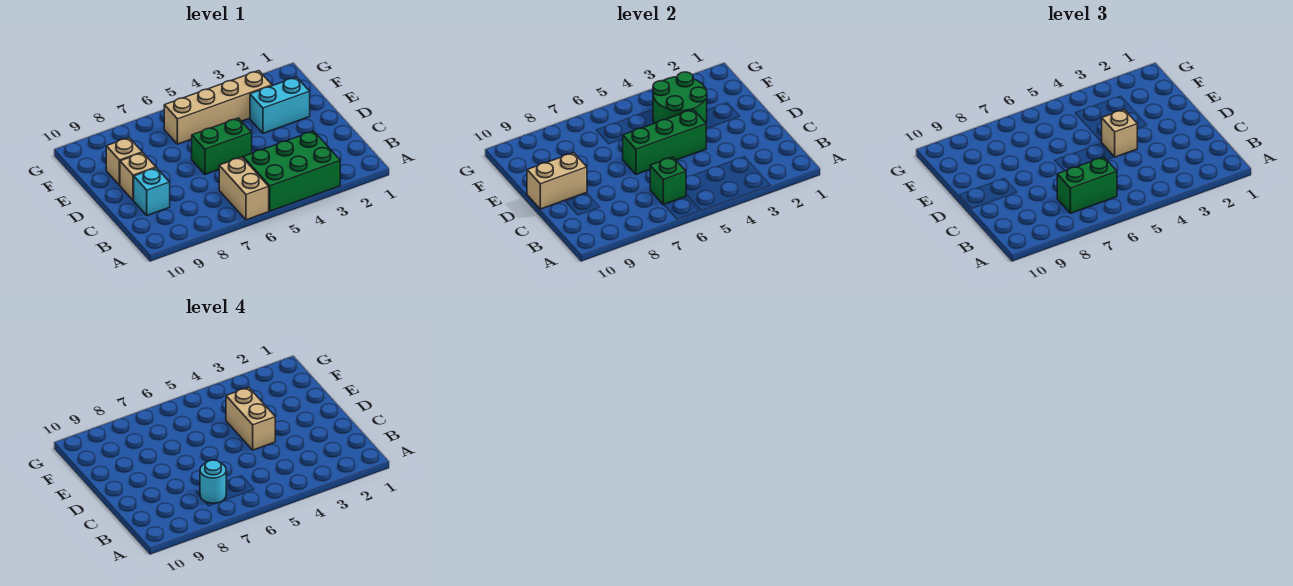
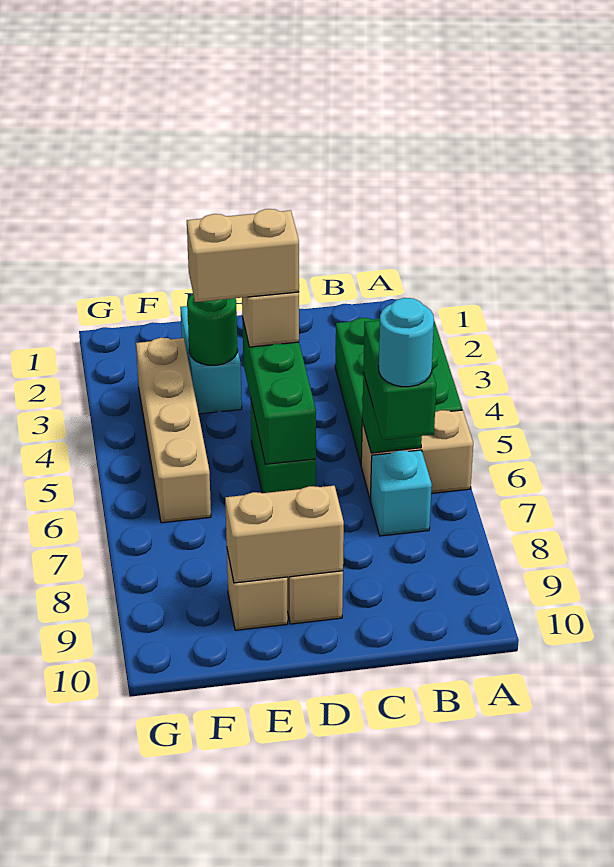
cyan brick C9 level 1 -> cyan brick B7 level 1
tan brick D9:D10 level 2 -> tan brick D9:E9 level 2
green round brick E3:F4 level 2 -> green round brick E3 level 2

